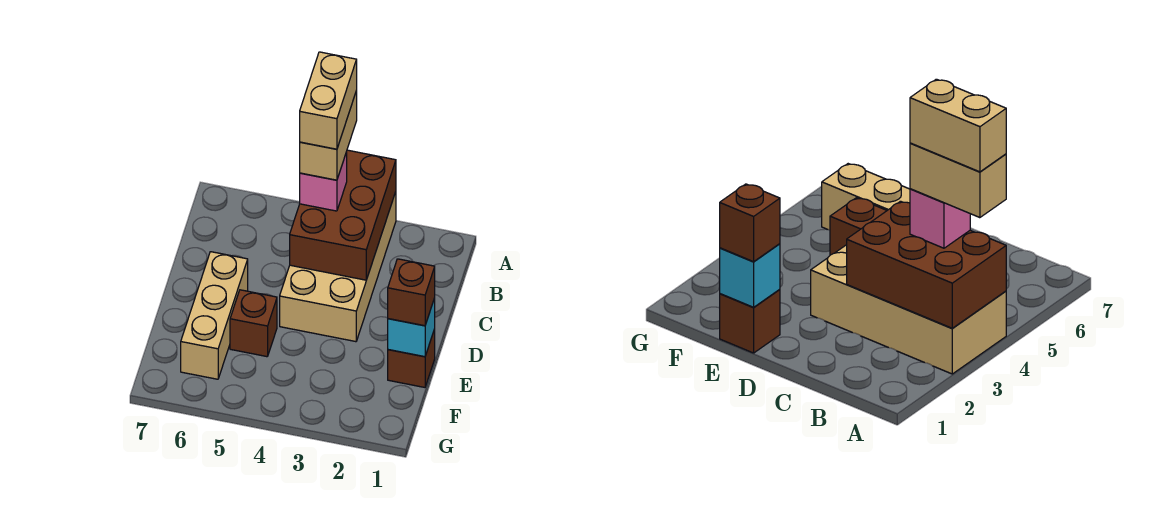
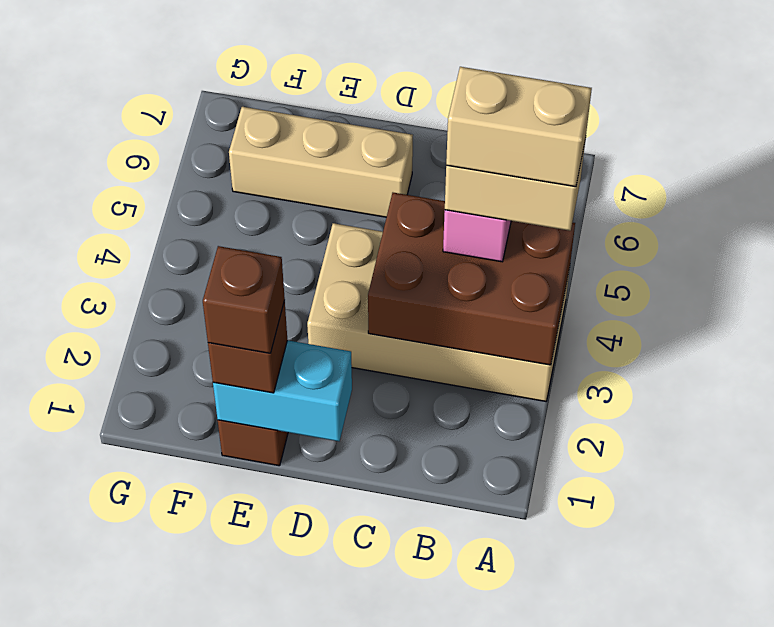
cyan brick E1 level 2 -> cyan brick D1:E1 level 2
brown brick E5 level 1 -> brown brick E1 level 4

